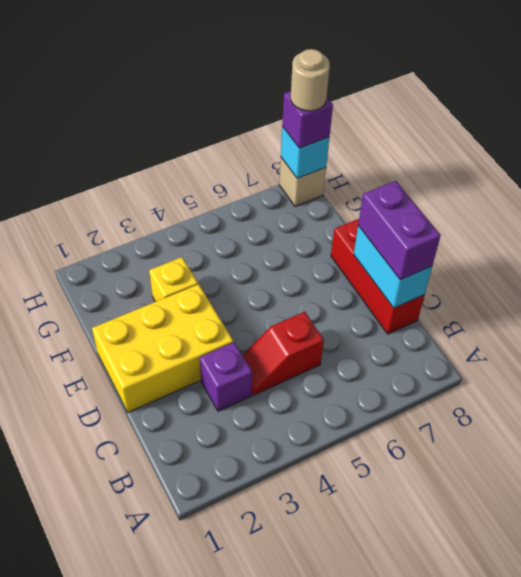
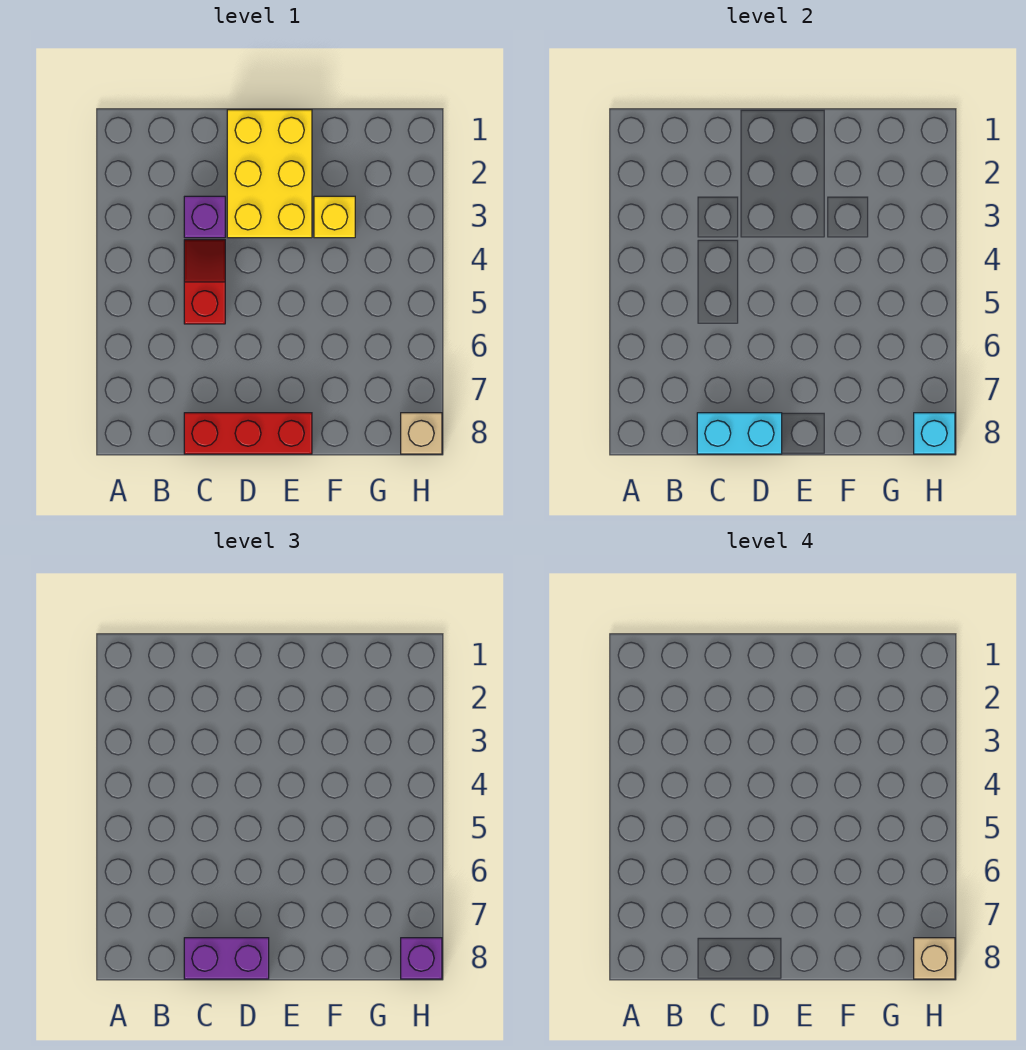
tan round brick H8 level 4 -> tan brick H8 level 4

